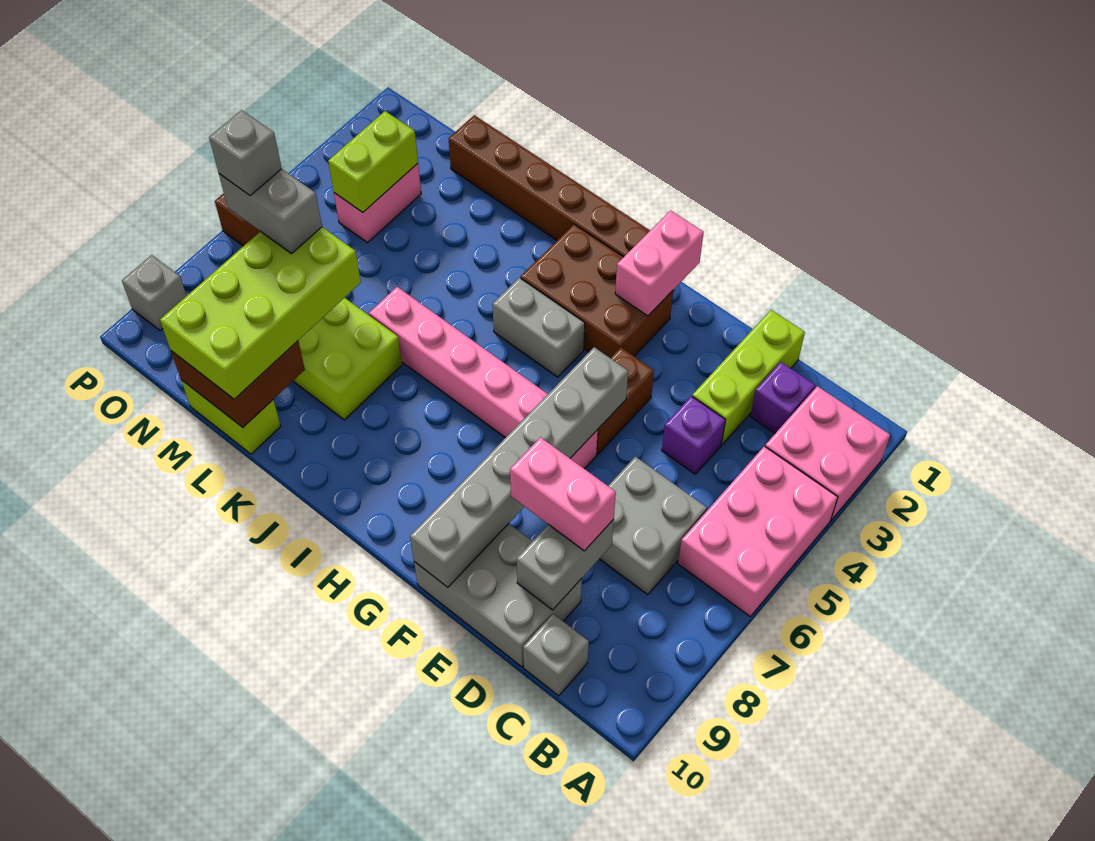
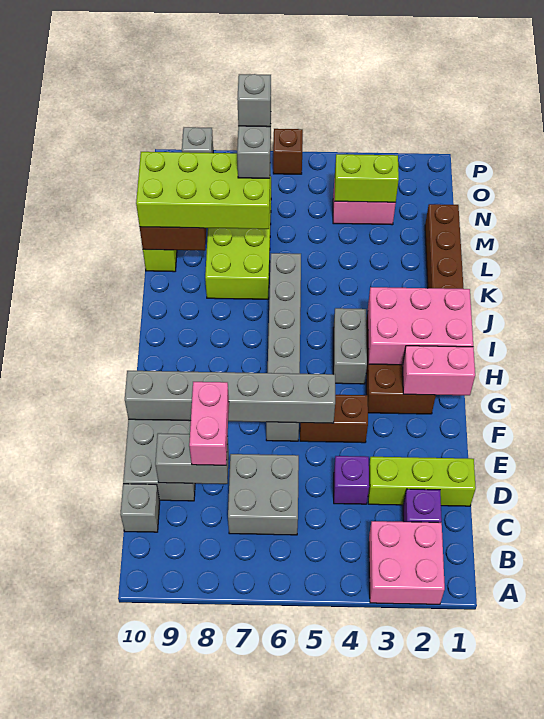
pink brick A4:B6 level 1 -> pink brick H1:I3 level 2
pink brick F6:K6 level 1 -> grey brick F6:K6 level 1

